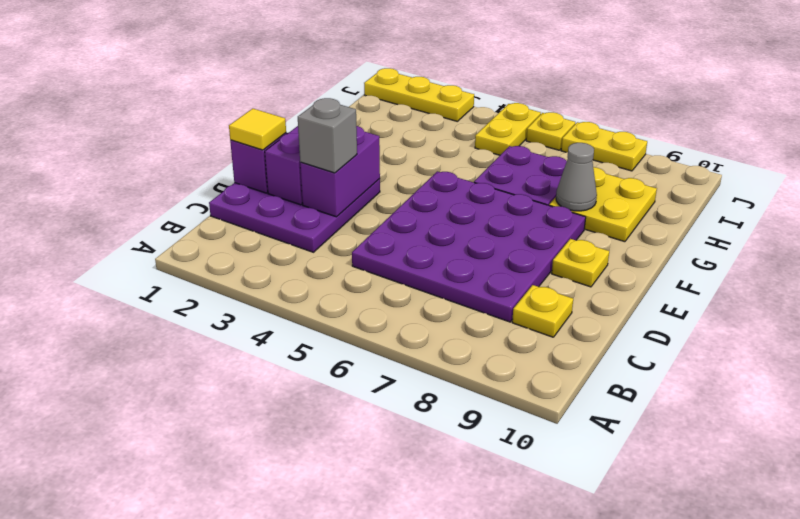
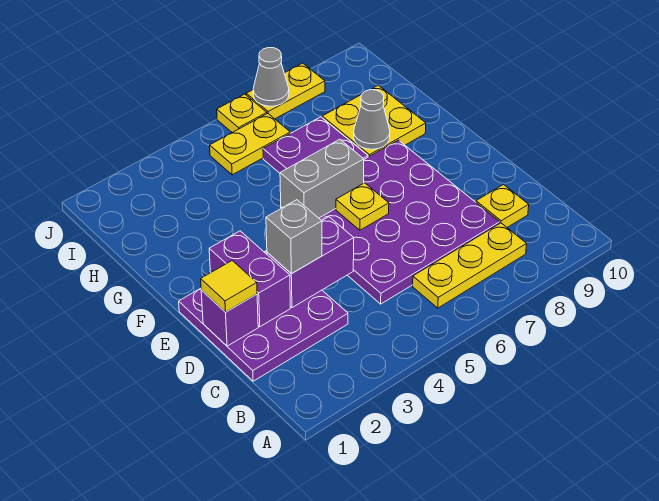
purple brick D3:E3 level 2 -> purple brick D3:D4 level 2
yellow plate E9 level 1 -> yellow plate E6 level 2
none -> grey brick F5:F6 level 2
yellow plate I5:J5 level 1 -> yellow plate I5:I6 level 1
yellow plate J1:J3 level 1 -> yellow plate B6:B8 level 1
none -> grey cone J7 level 2

